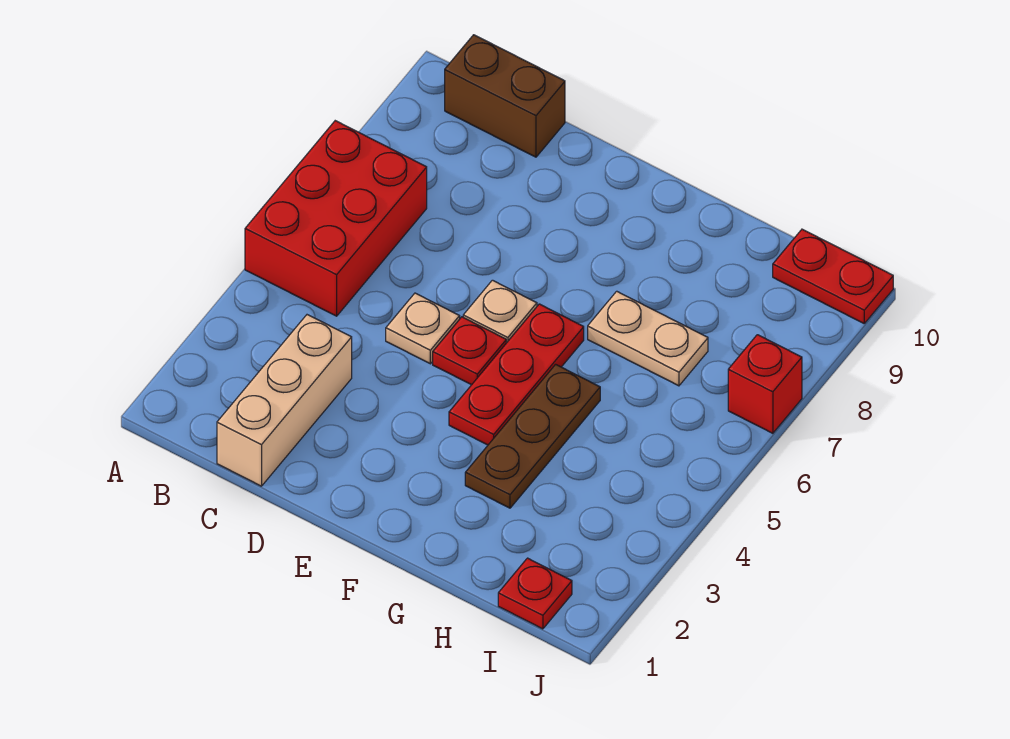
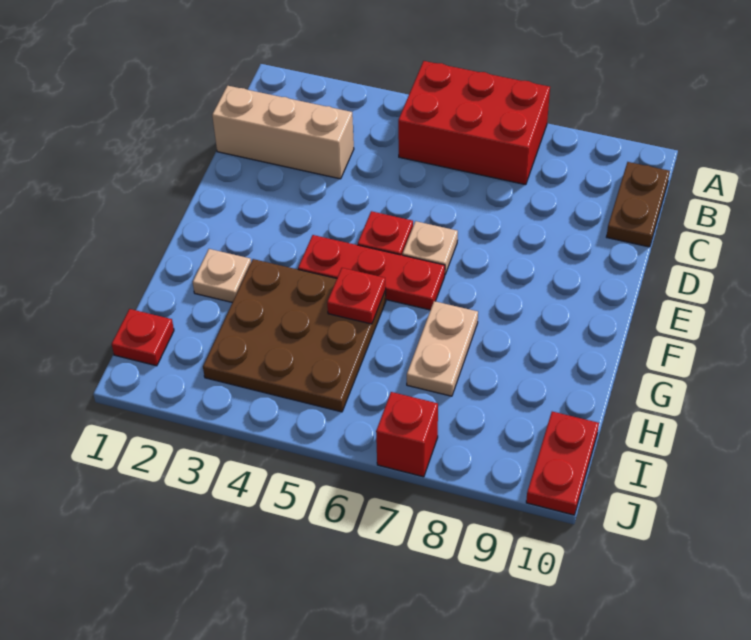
brown brick B10:C10 level 1 -> brown plate B10:C10 level 1
tan plate D5 level 1 -> tan plate G2 level 1
brown plate G3:G5 level 1 -> brown plate G3:I5 level 1
none -> red plate G5 level 2

